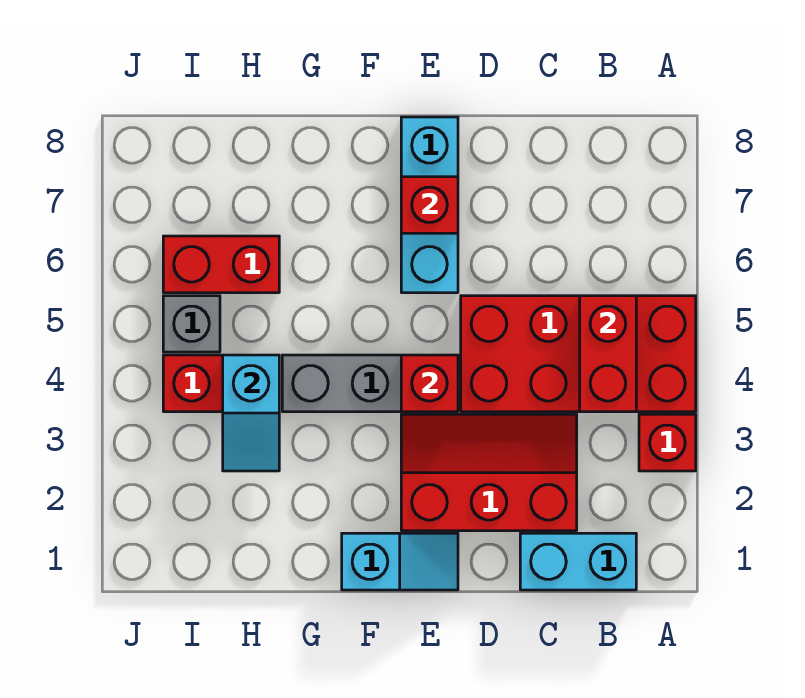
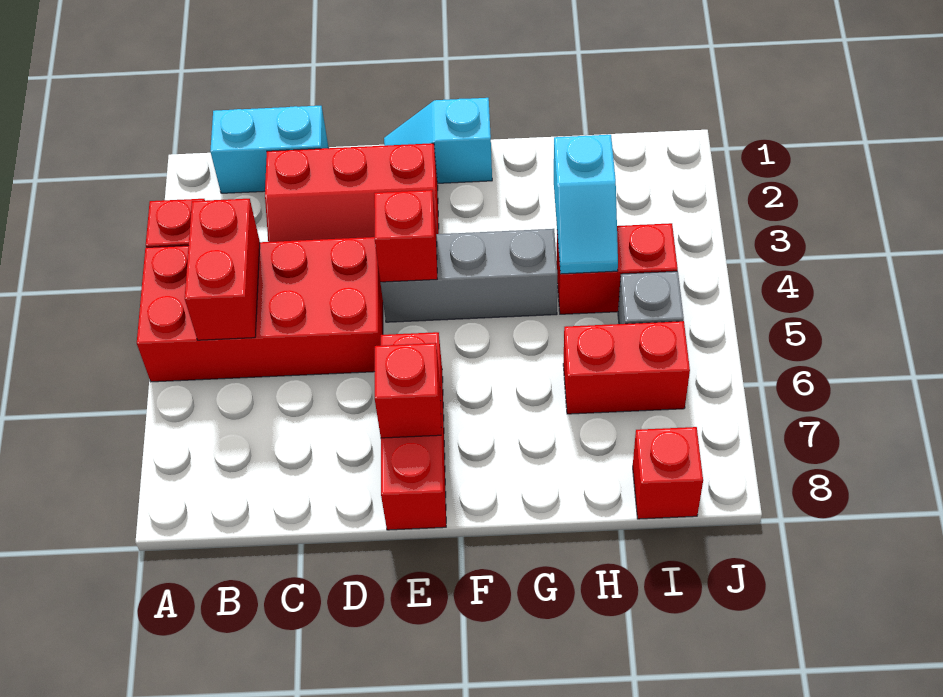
cyan brick E6:E8 level 1 -> red brick E6:E8 level 1
cyan slope H3:H4 level 2 top 4 -> cyan slope H3:H4 level 2 top 3
none -> red brick I8 level 1

